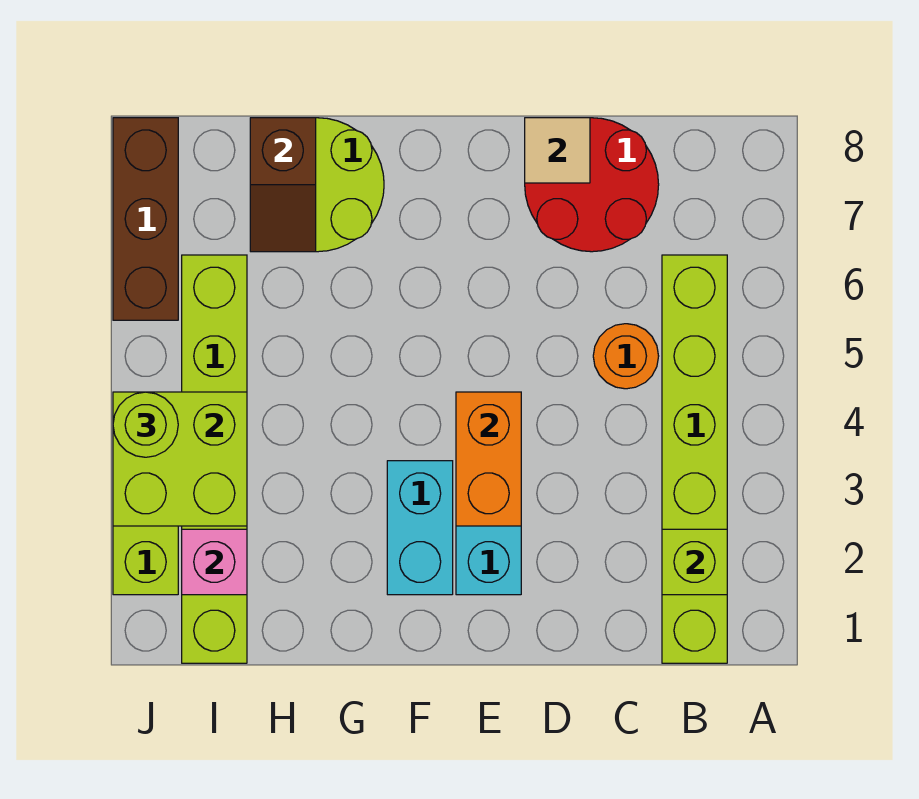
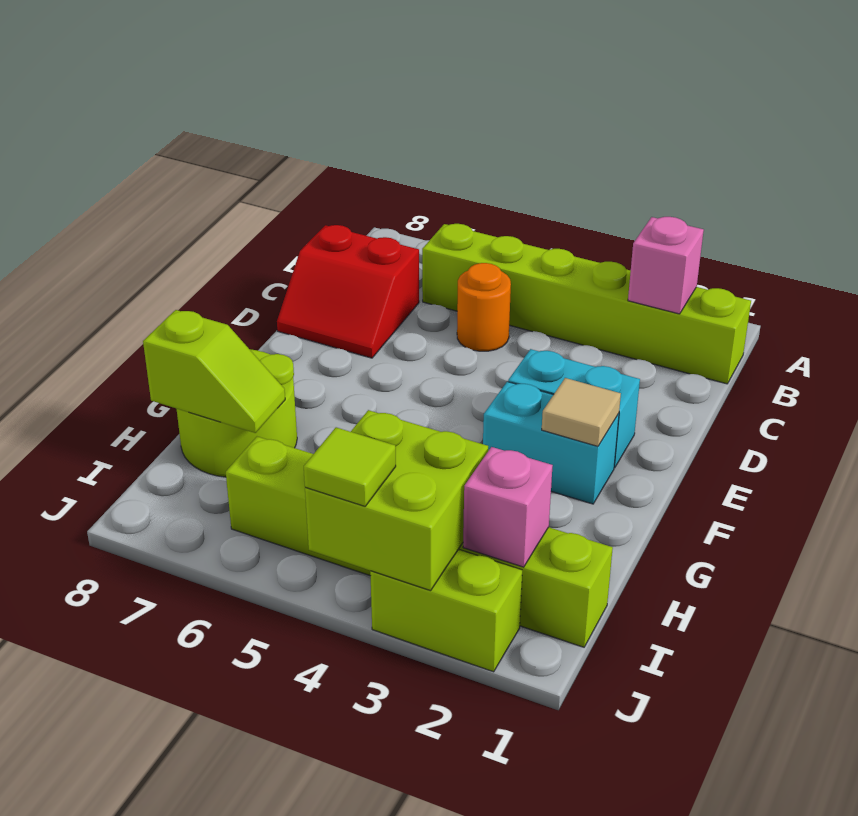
lime brick B2 level 2 -> pink brick B2 level 2
red round brick C7:D8 level 1 -> red slope C7:D8 level 1 top C
tan tile D8 level 2 -> tan tile F2 level 2
orange brick E3:E4 level 2 -> none
brown slope H7:H8 level 2 top 8 -> lime slope H7:H8 level 2 top 8
lime round brick J4 level 3 -> lime tile J4 level 3
brown brick J6:J8 level 1 -> none

